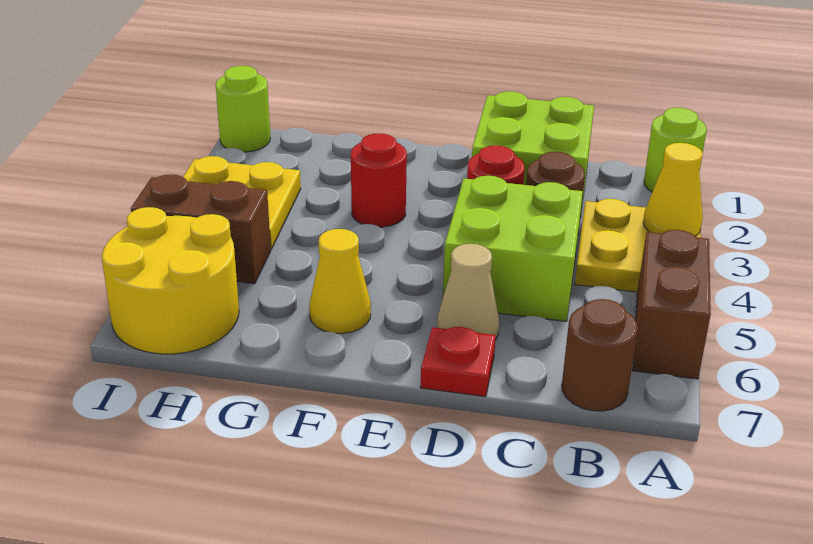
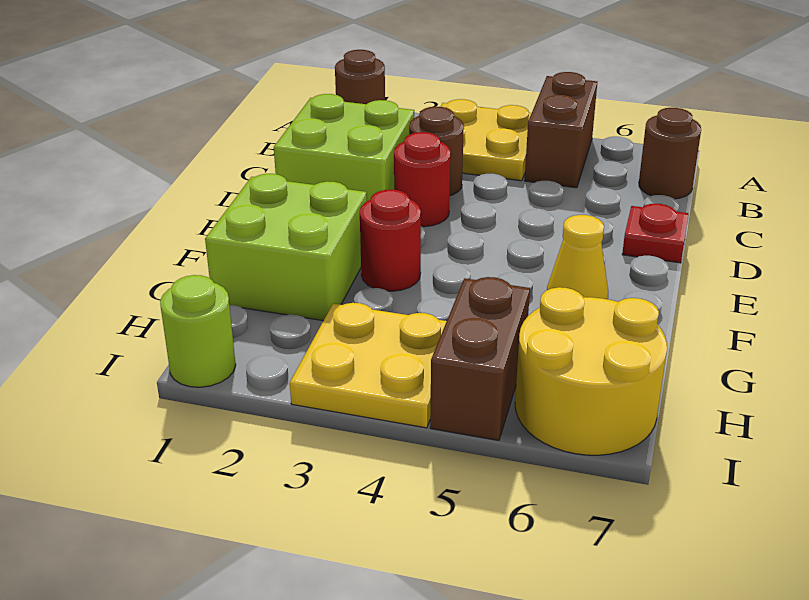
lime round brick A1 level 1 -> brown round brick A1 level 1
yellow cone A3 level 2 -> none
brown brick A5:A6 level 1 -> brown brick A5:B5 level 1
lime brick C4:D5 level 1 -> lime brick F1:G2 level 1
tan cone D6 level 1 -> none

